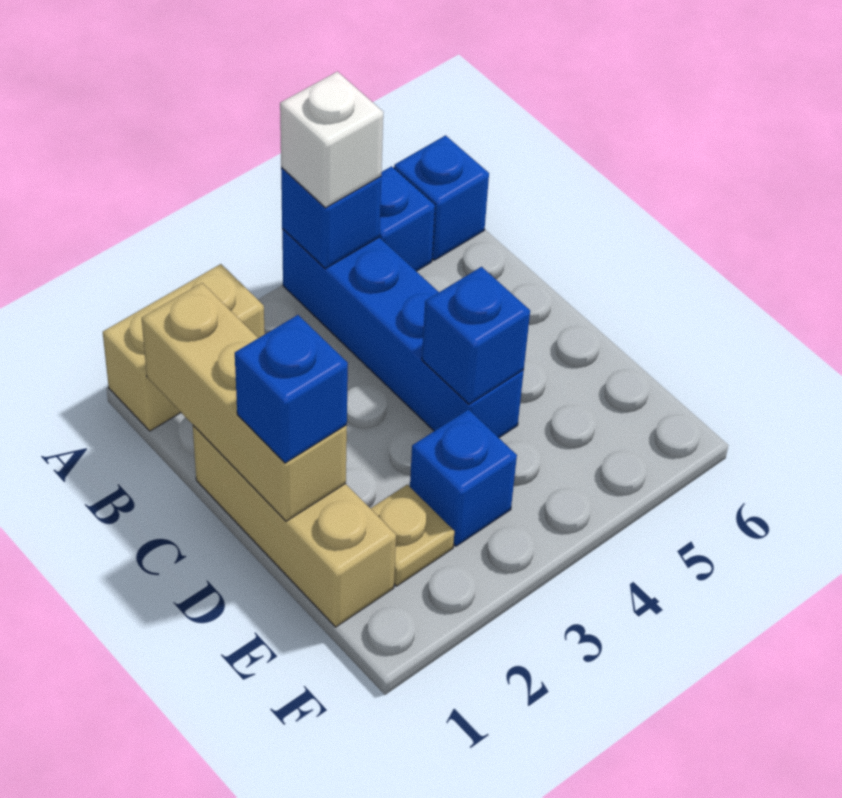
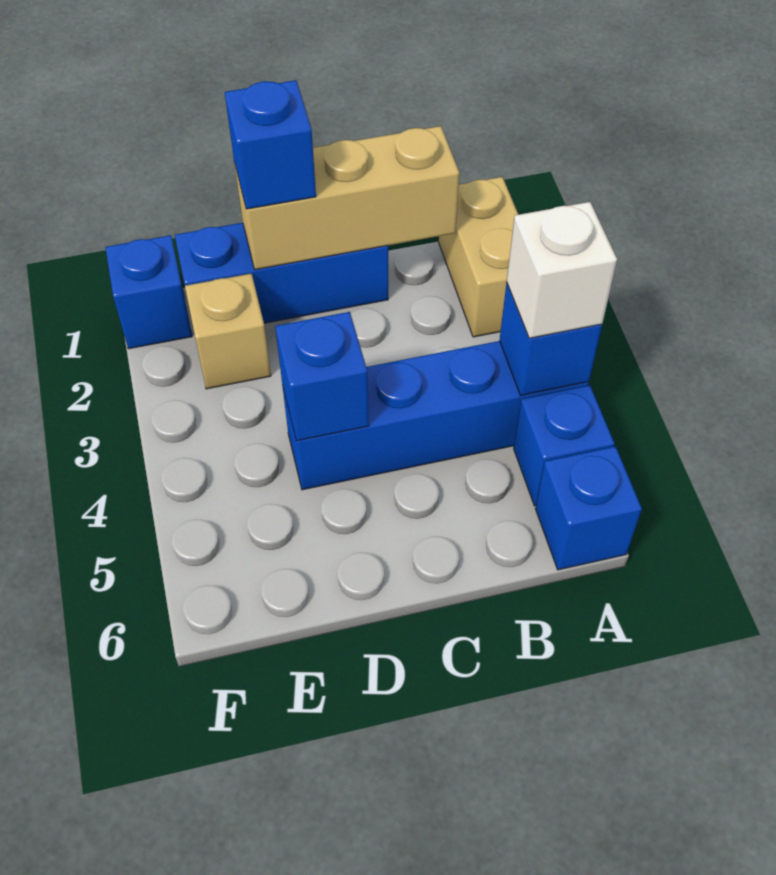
tan brick C1:E1 level 1 -> blue brick C1:E1 level 1
tan plate E2 level 1 -> tan brick E2 level 1
blue brick E3 level 1 -> blue brick F1 level 1

